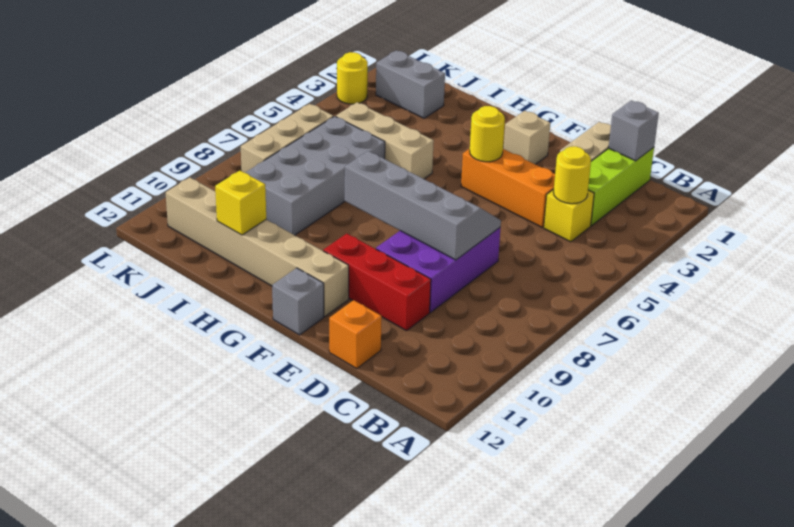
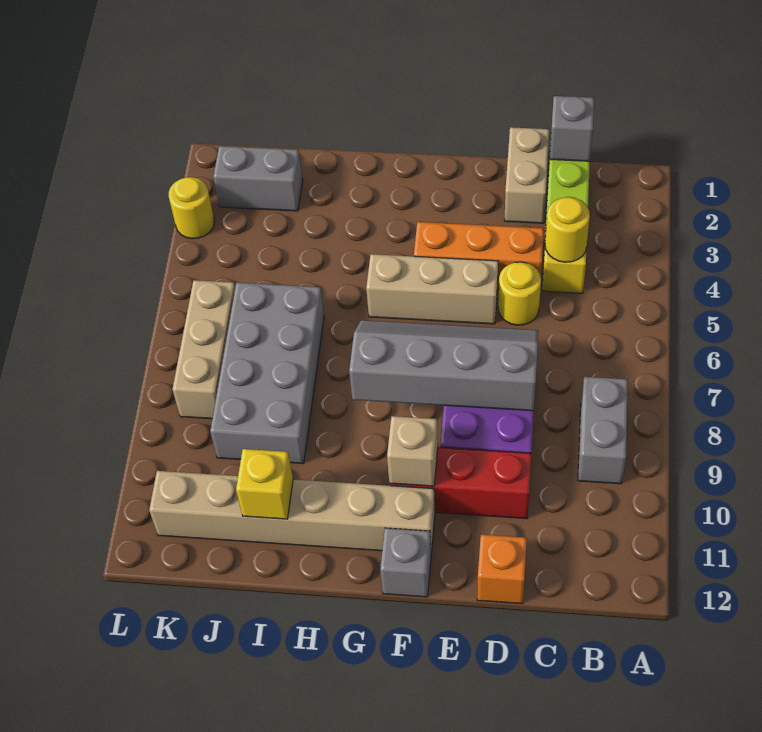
none -> grey brick B8:B9 level 1
tan brick F2 level 1 -> tan brick F10 level 2
yellow round brick F4 level 2 -> yellow round brick D5 level 1
tan brick H5:J5 level 1 -> tan brick E5:G5 level 1

